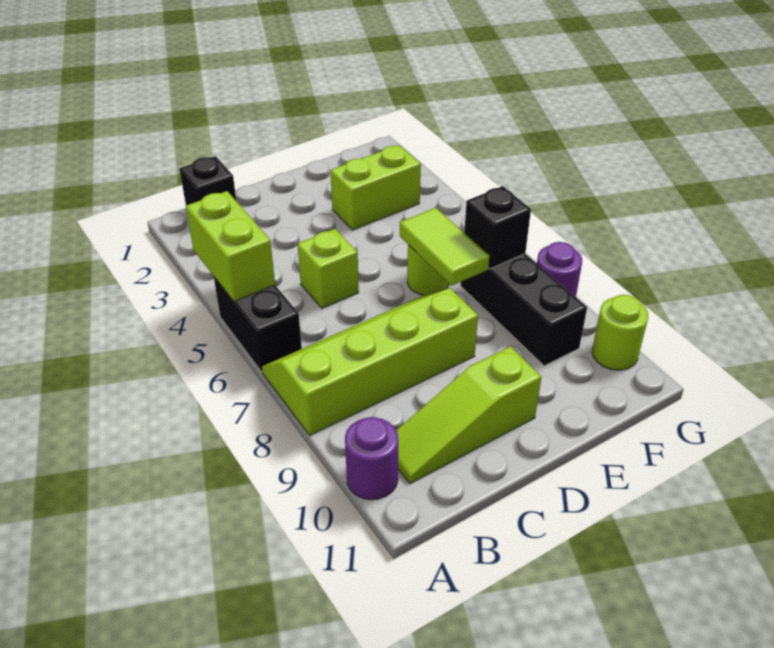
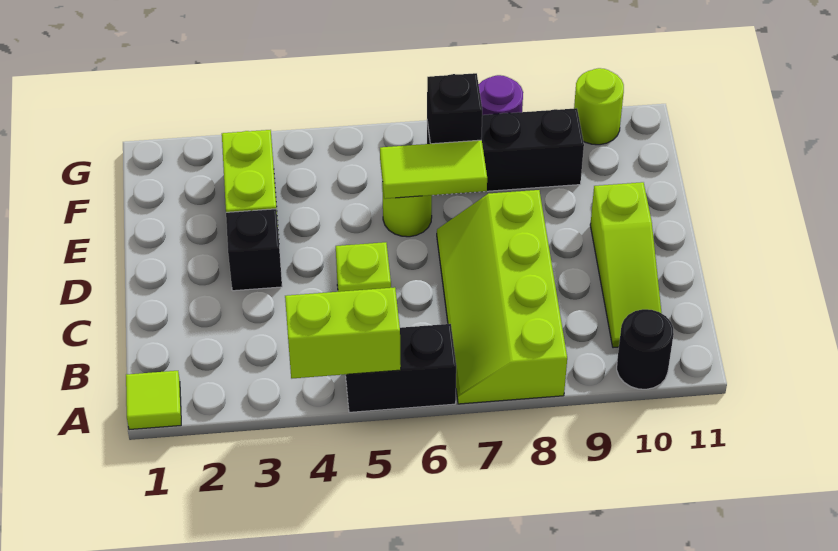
none -> lime tile A1 level 1
purple round brick A10 level 1 -> black round brick A10 level 1
black brick B1 level 1 -> black brick D3 level 1

